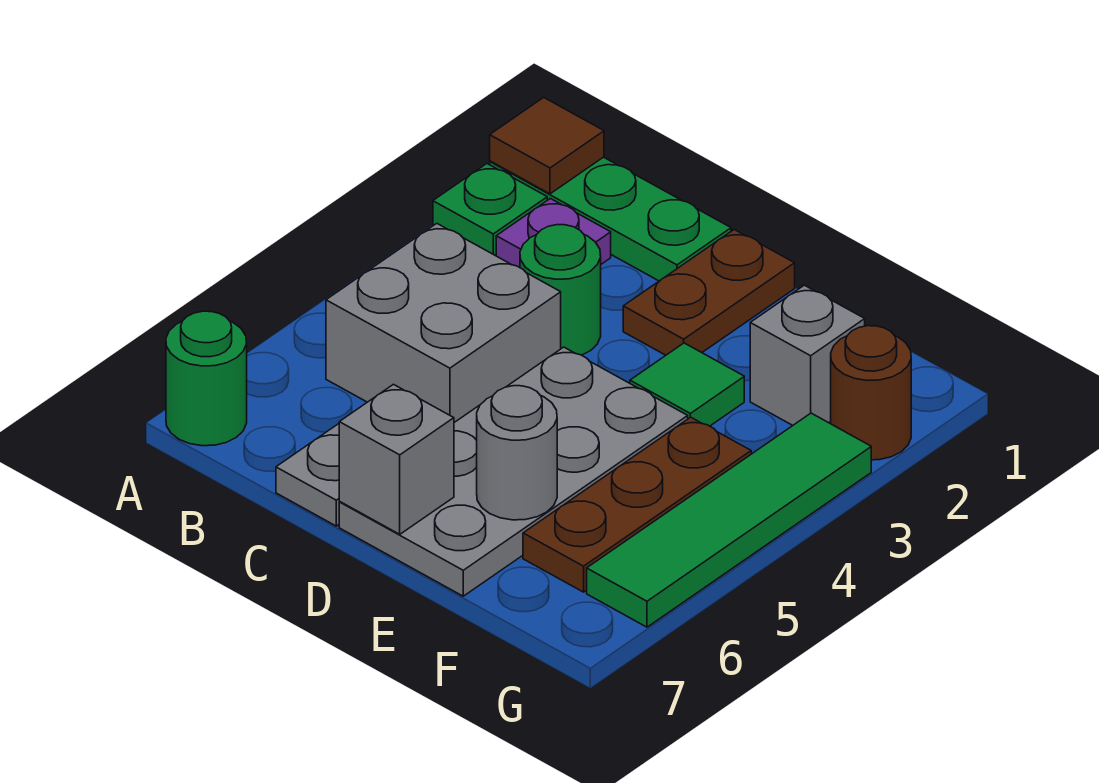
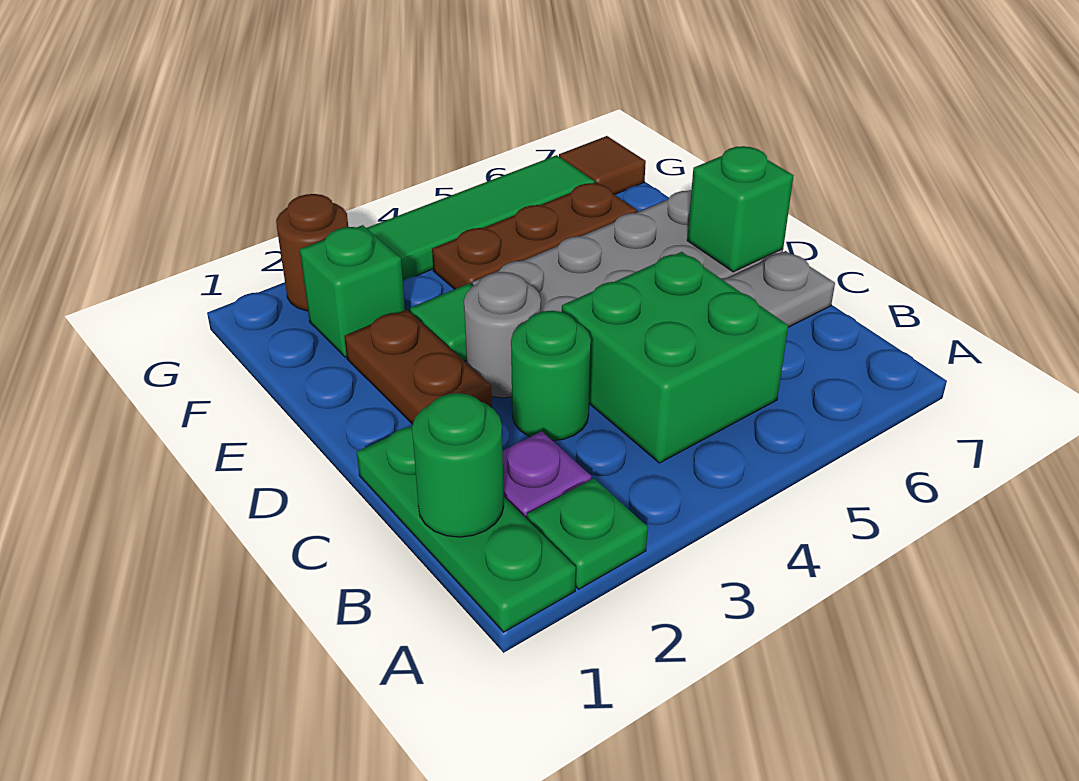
brown tile A1 level 2 -> brown tile G7 level 1
green round brick A7 level 1 -> green round brick B1 level 2
grey brick B4:C5 level 1 -> green brick B4:C5 level 1
brown plate D1:D2 level 1 -> brown plate D2:E2 level 1
grey brick D7 level 2 -> green brick D7 level 2
grey round brick E6 level 2 -> grey round brick D3 level 1
grey brick F2 level 1 -> green brick F2 level 1

